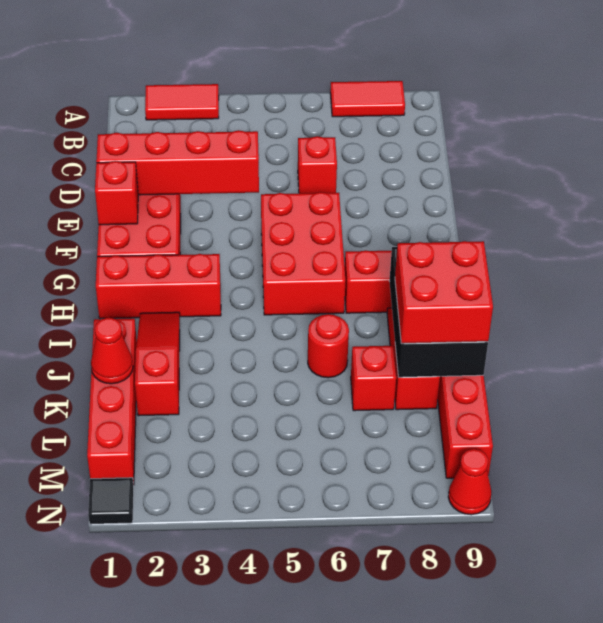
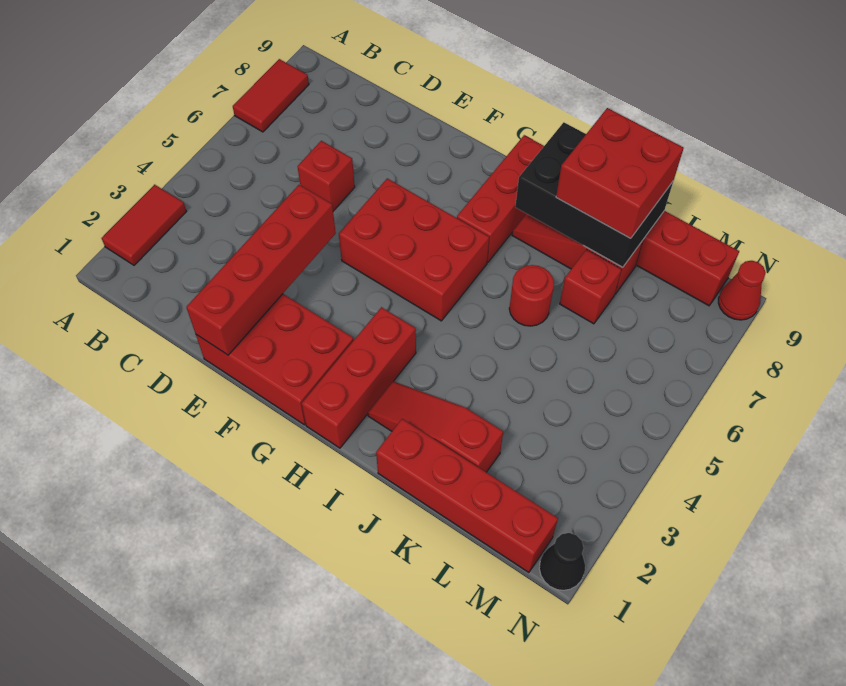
red brick F1 level 2 -> none
red cone K1 level 2 -> none
black tile N1 level 1 -> black cone N1 level 1

